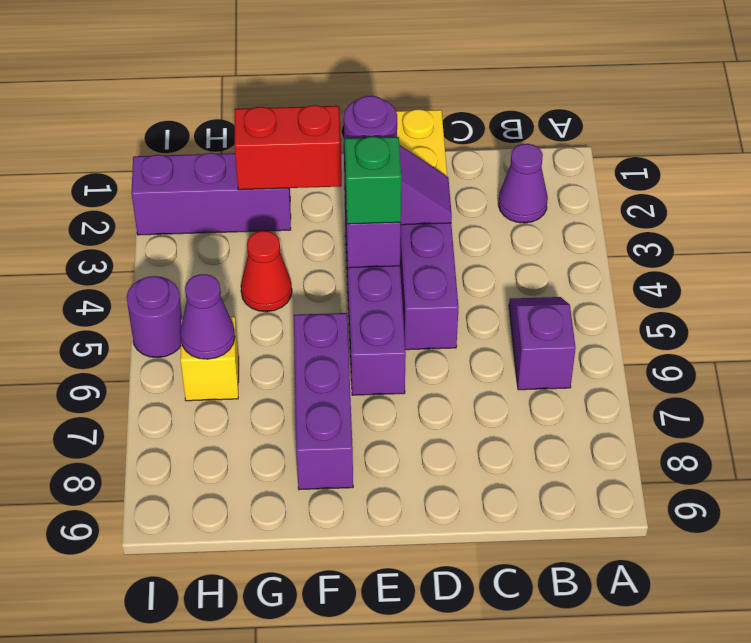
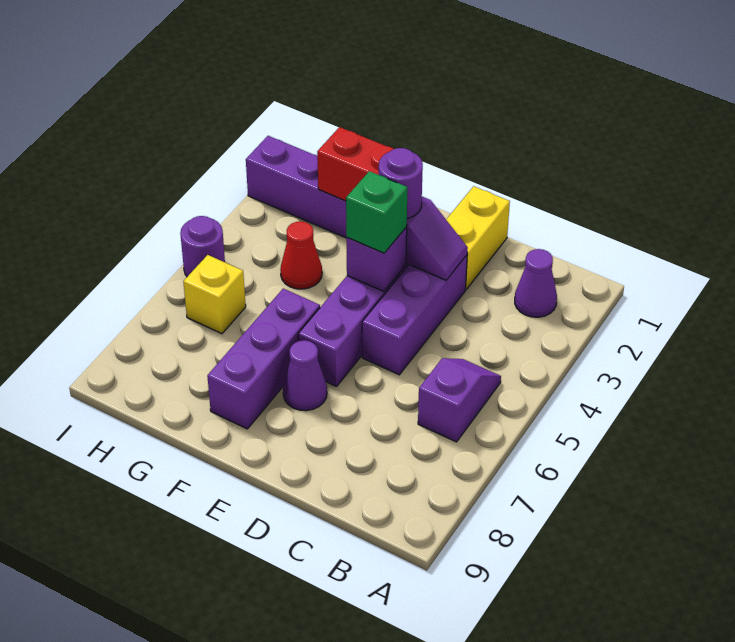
purple cone H6 level 2 -> purple cone E7 level 1

